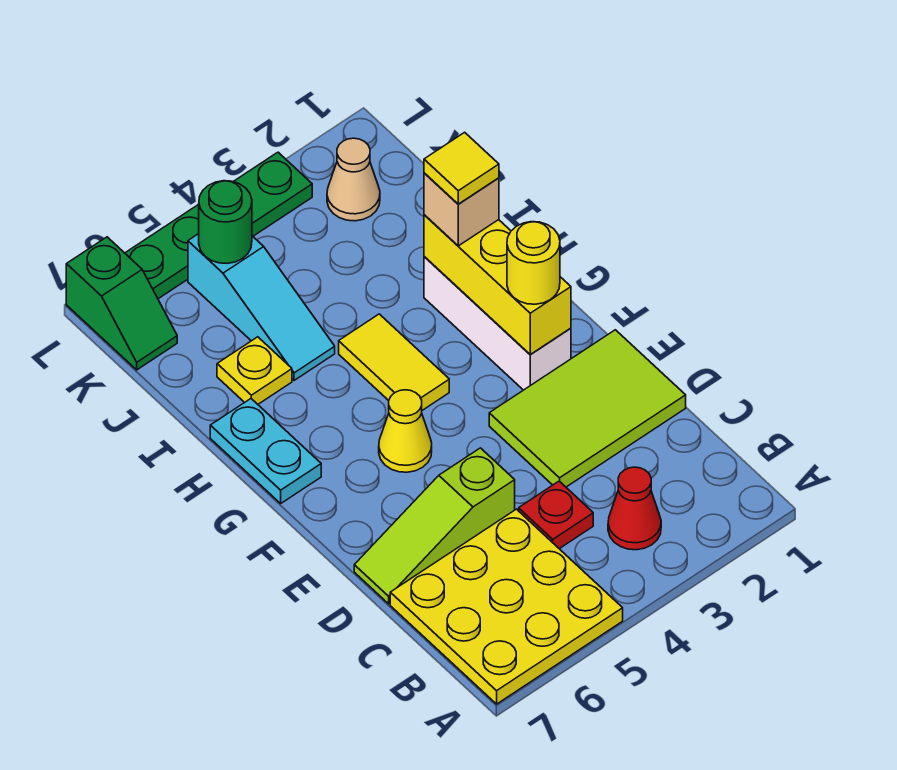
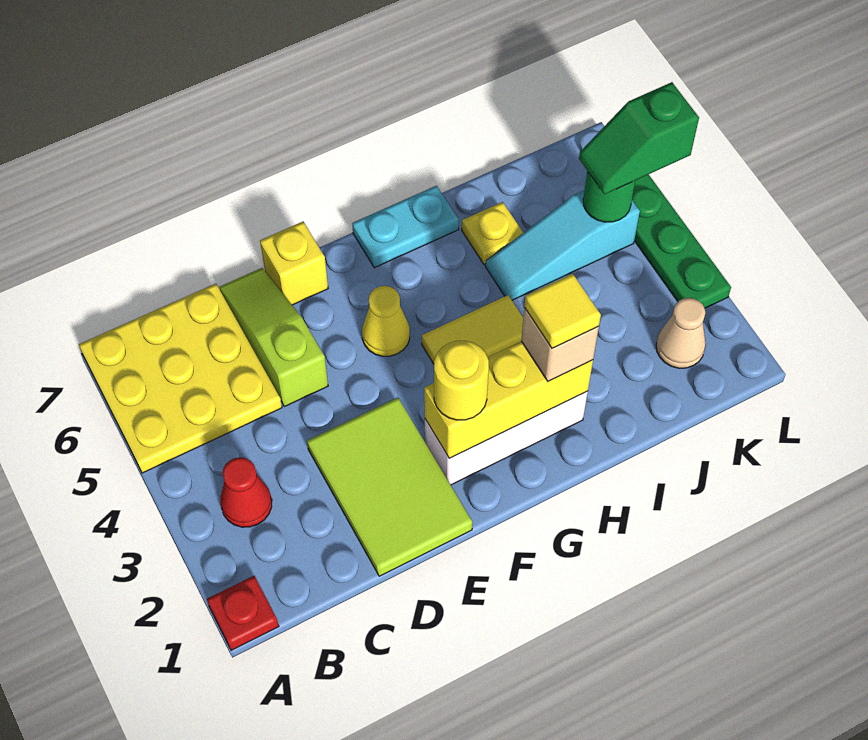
red plate C4 level 1 -> red plate A1 level 1
none -> yellow brick E7 level 1
green slope K7:L7 level 1 top L -> green slope K5:L5 level 3 top L

